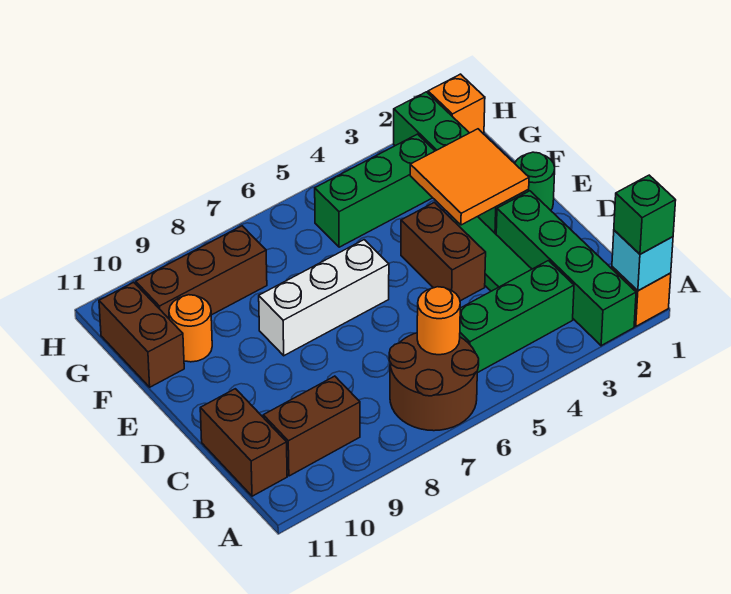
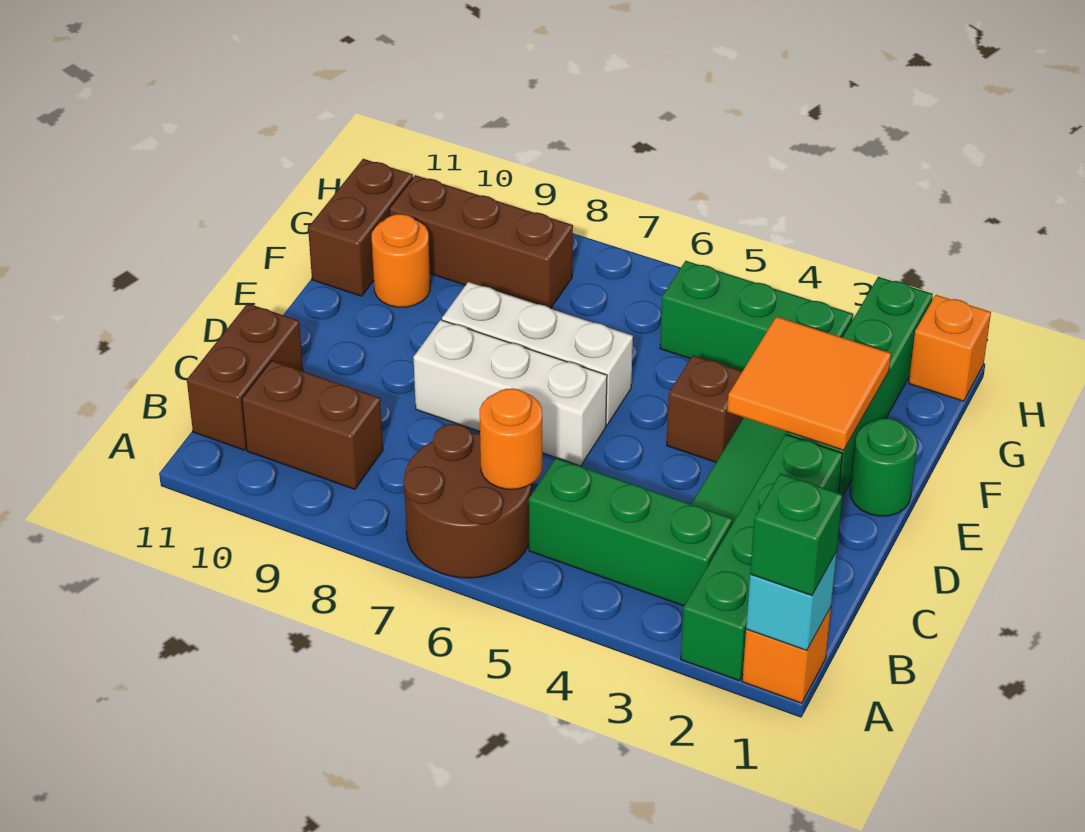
brown brick D4:E4 level 1 -> brown brick E4 level 1
none -> white brick D6:D8 level 1

